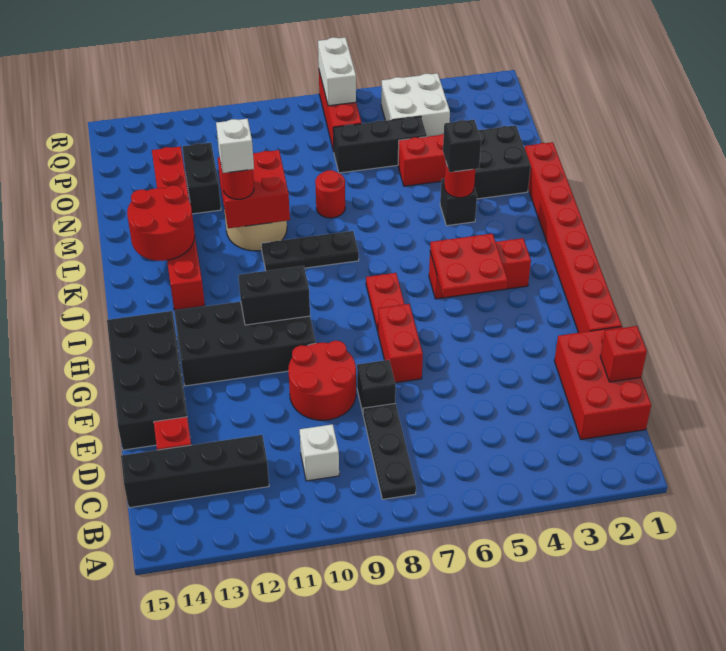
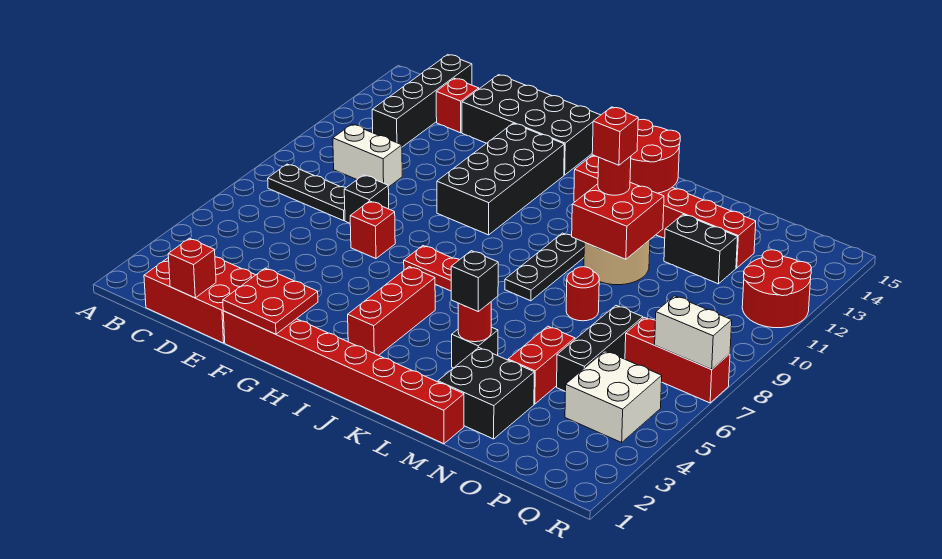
white brick C10 level 1 -> white brick C10:D10 level 1
red round brick E9:F10 level 1 -> red round brick Q11:R12 level 1
red brick F7:G7 level 1 -> red brick F7 level 1
red plate H4:I5 level 2 -> red plate F1:G2 level 2
black brick H10:H11 level 2 -> none
white brick L11 level 4 -> red brick L11 level 4

